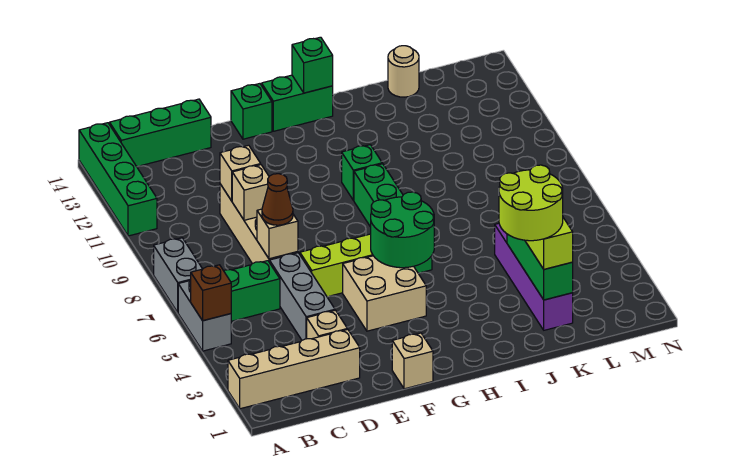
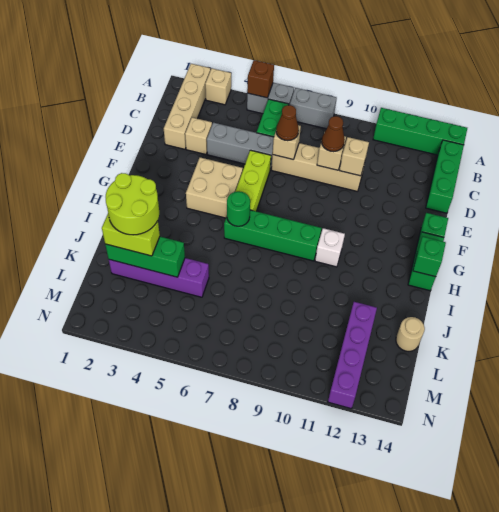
none -> brown cone D9 level 3
tan brick F1 level 1 -> tan brick A3 level 1
green round brick G5:H6 level 2 -> green round brick H6 level 2
green brick H10 level 1 -> white brick H10 level 1
none -> purple brick K12:N12 level 1

